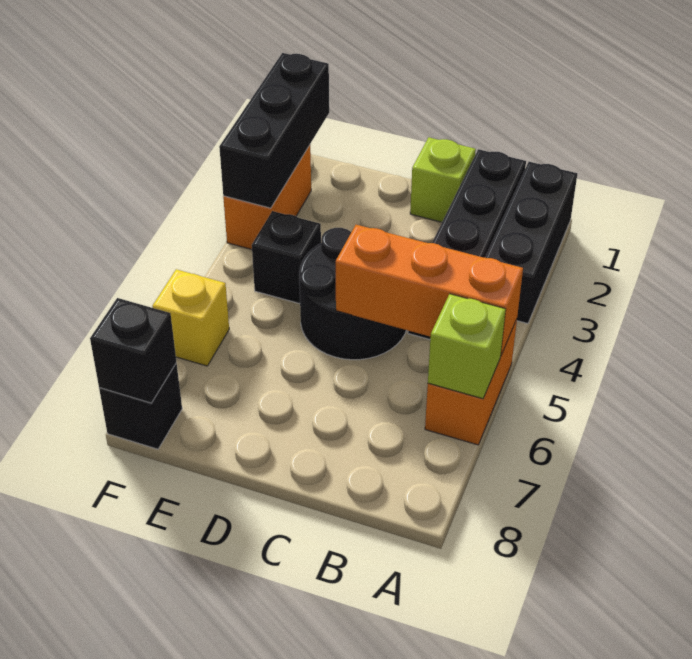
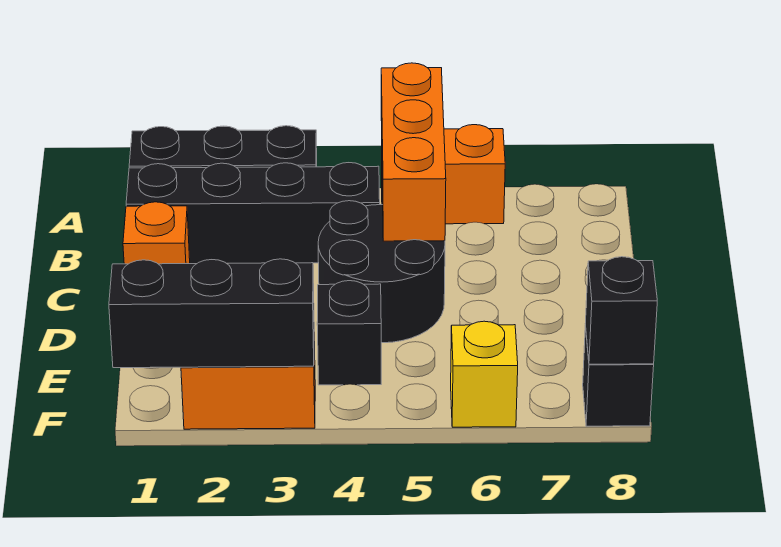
lime brick A6 level 2 -> none
lime brick C1 level 1 -> orange brick C1 level 1

